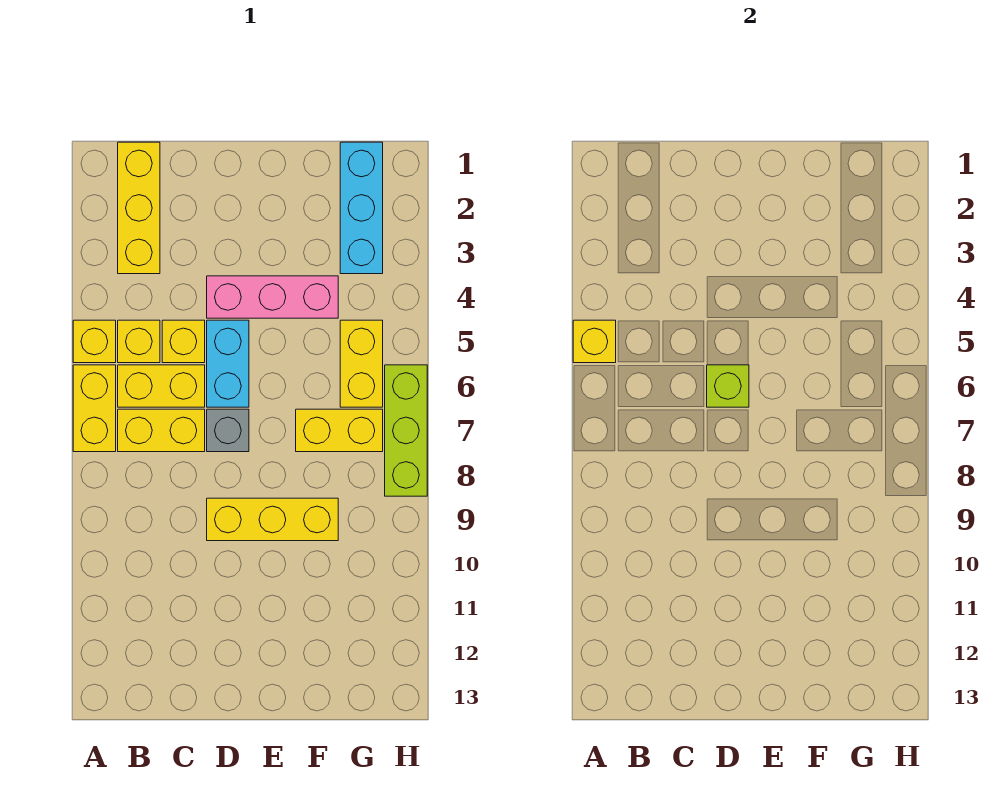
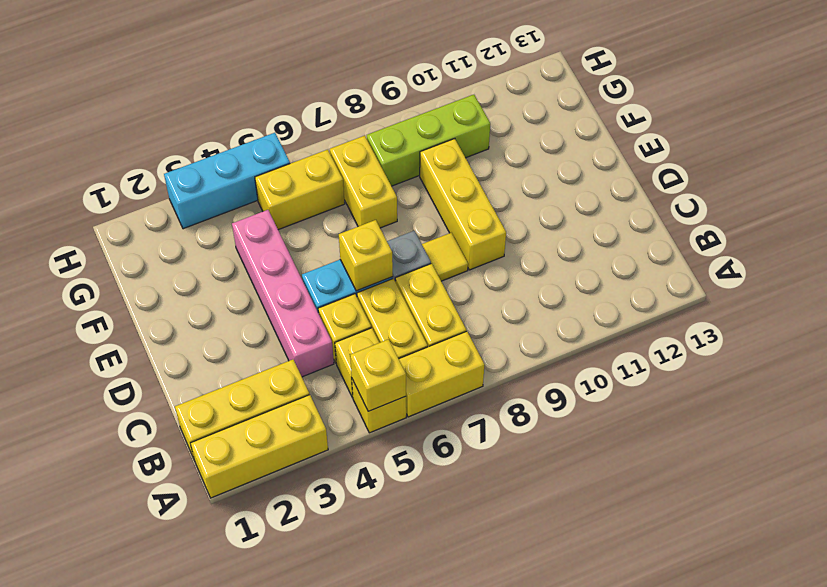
none -> yellow brick A1:A3 level 1
pink brick D4:F4 level 1 -> pink brick C4:F4 level 1
lime brick D6 level 2 -> yellow brick D6 level 2
none -> yellow tile D8 level 1
cyan brick G1:G3 level 1 -> cyan brick H3:H5 level 1
lime brick H6:H8 level 1 -> lime brick G8:G10 level 1

